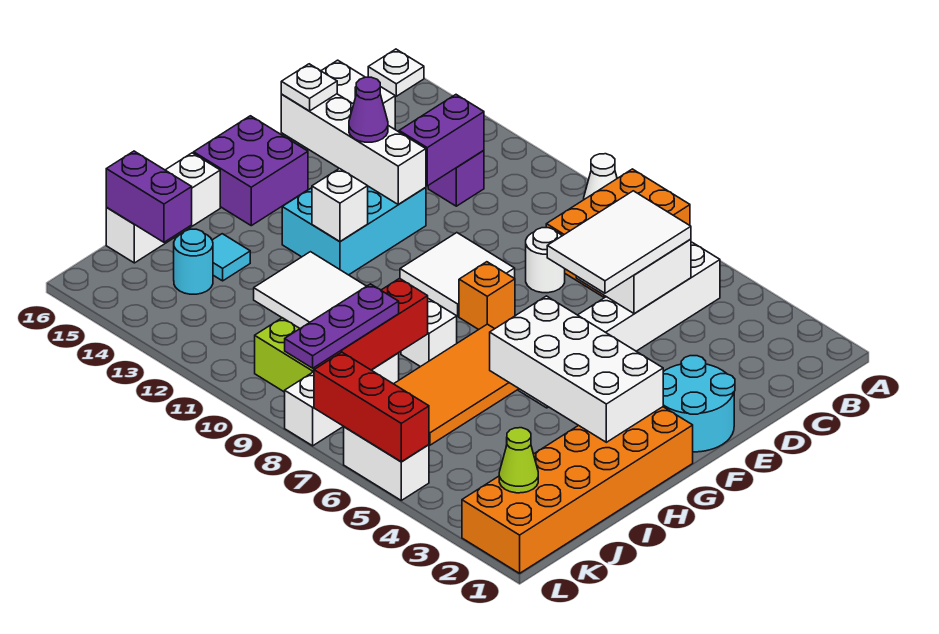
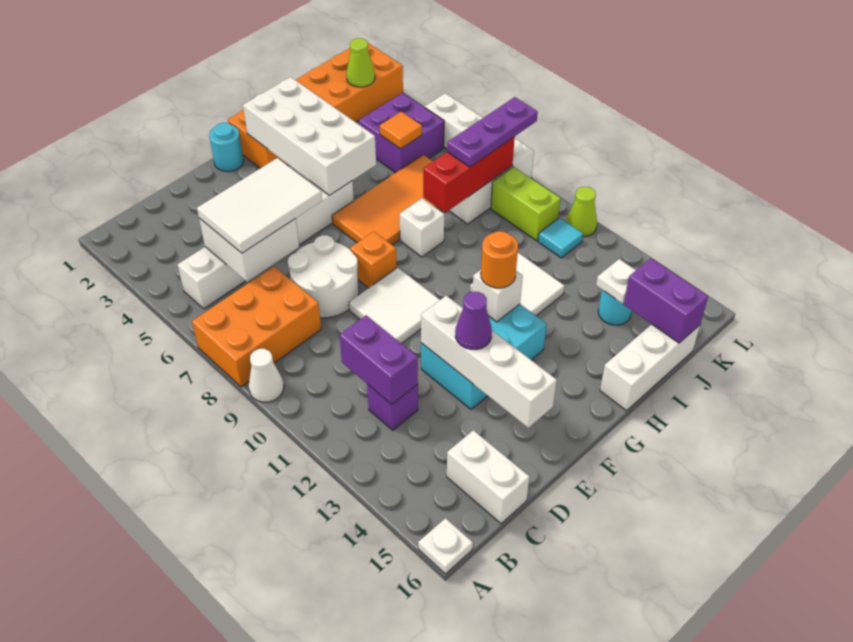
purple brick C12:D12 level 2 -> purple brick C11:C12 level 2
white round brick D8 level 1 -> white round brick D7:E8 level 1
cyan round brick E1:F2 level 1 -> cyan round brick F1 level 1
white plate E15 level 3 -> white plate J14 level 2
purple brick F15:G16 level 1 -> purple brick J4:K5 level 1
none -> orange round brick G12 level 3
cyan tile I14 level 1 -> cyan tile K11 level 1
none -> orange tile J5 level 2
red brick L5:L7 level 2 -> none
none -> lime cone L11 level 1

